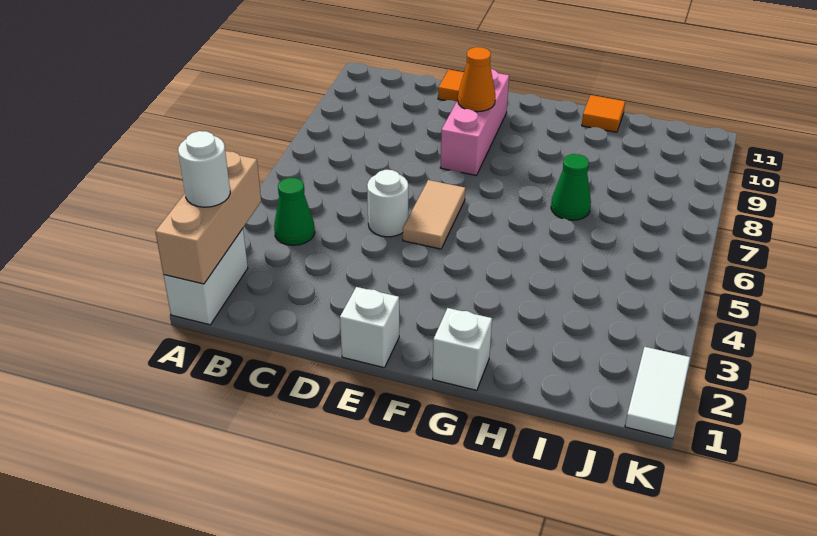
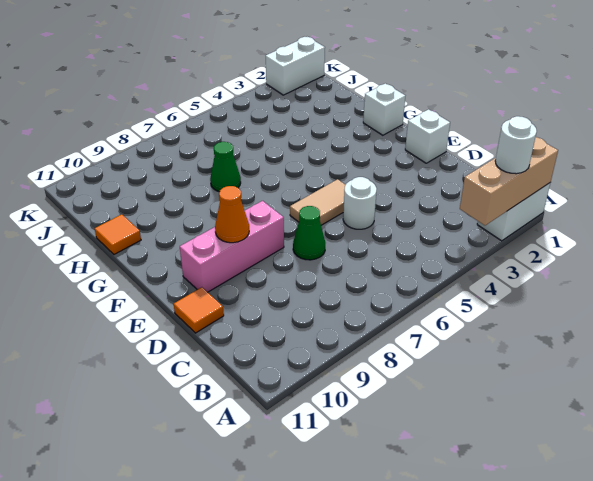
green cone B4 level 1 -> green cone D7 level 1
white tile K1:K2 level 1 -> white brick K1:K2 level 1

